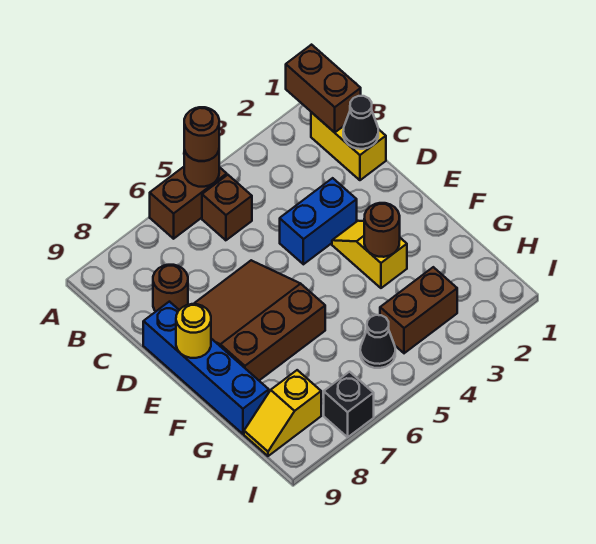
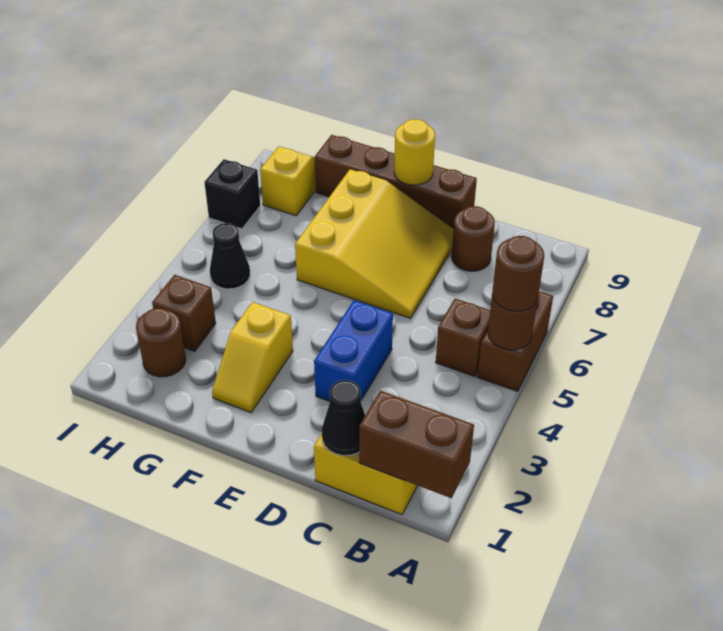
brown slope D6:F8 level 1 top F -> yellow slope D6:F8 level 1 top F
blue brick D9:G9 level 1 -> brown brick D9:G9 level 1
yellow slope E3:F3 level 1 top F -> yellow slope F2:F3 level 1 top 3
brown round brick F3 level 2 -> brown round brick H2 level 1
brown brick H3:H4 level 1 -> brown brick H3 level 1

